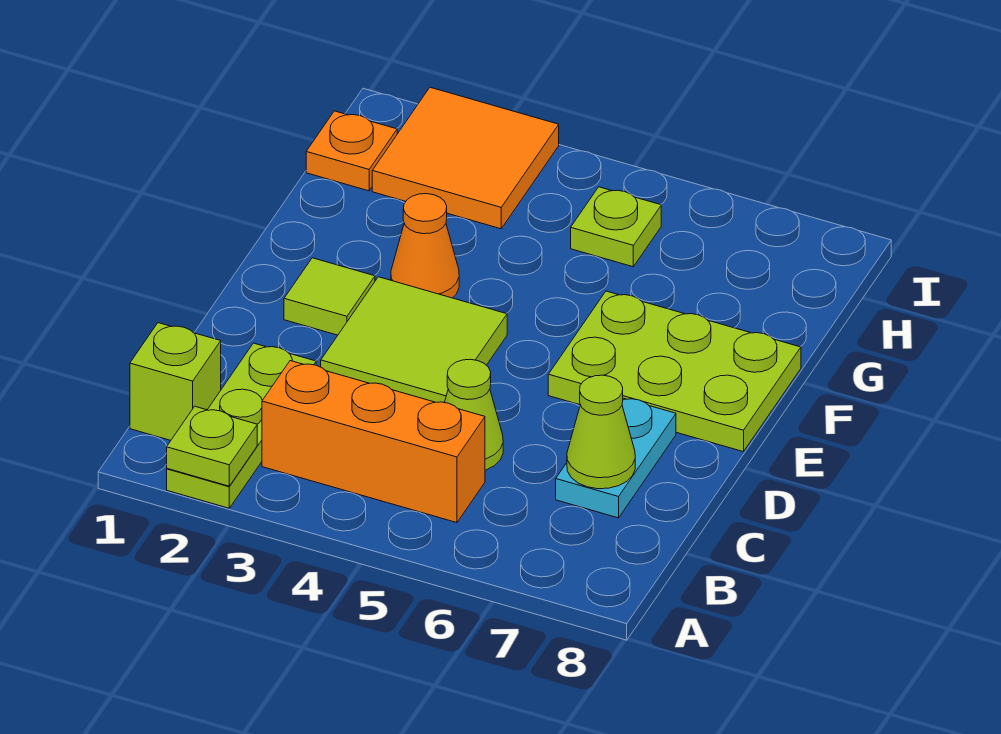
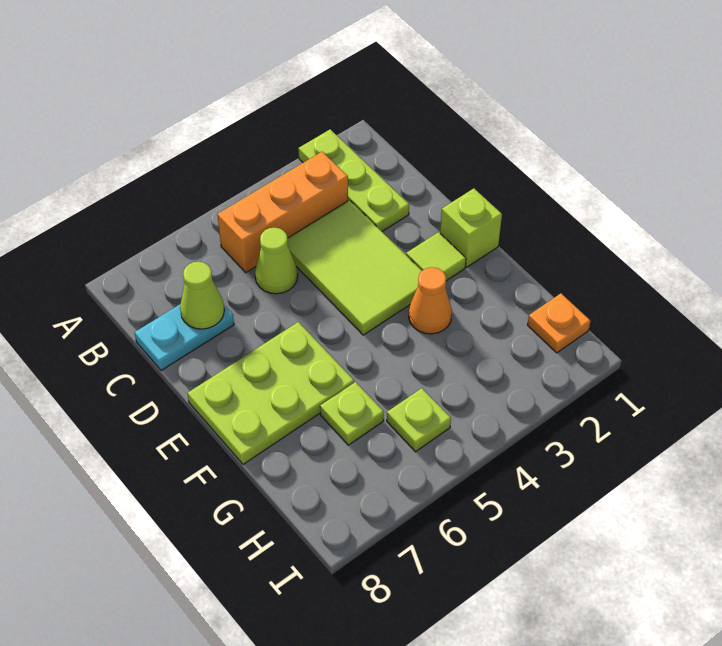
lime plate A2 level 2 -> lime plate G6 level 1
lime brick B1 level 1 -> lime brick E1 level 1
cyan plate C7:D7 level 1 -> cyan plate C7:C8 level 1
lime tile D3:E4 level 1 -> lime tile C3:E4 level 1
orange tile H2:I3 level 1 -> none

